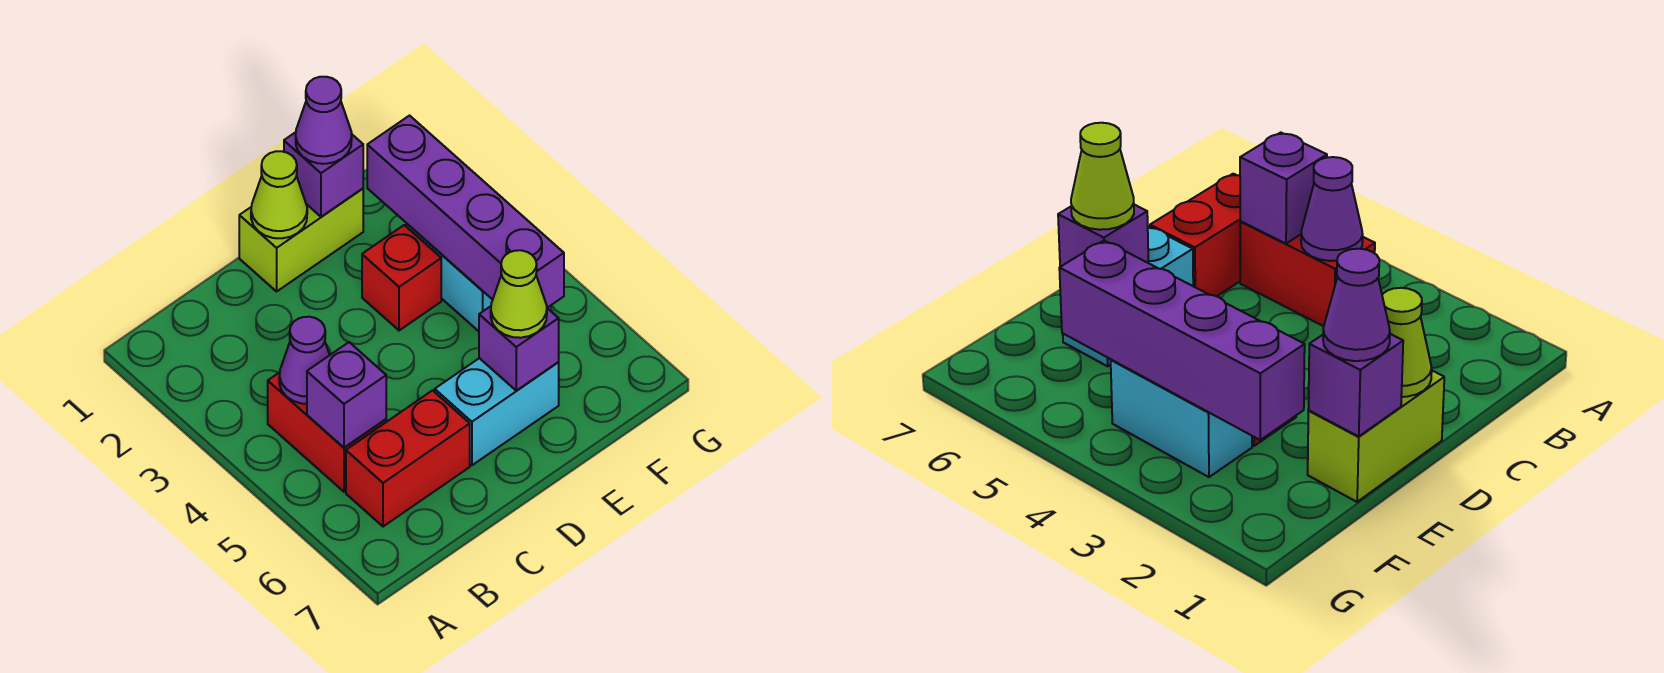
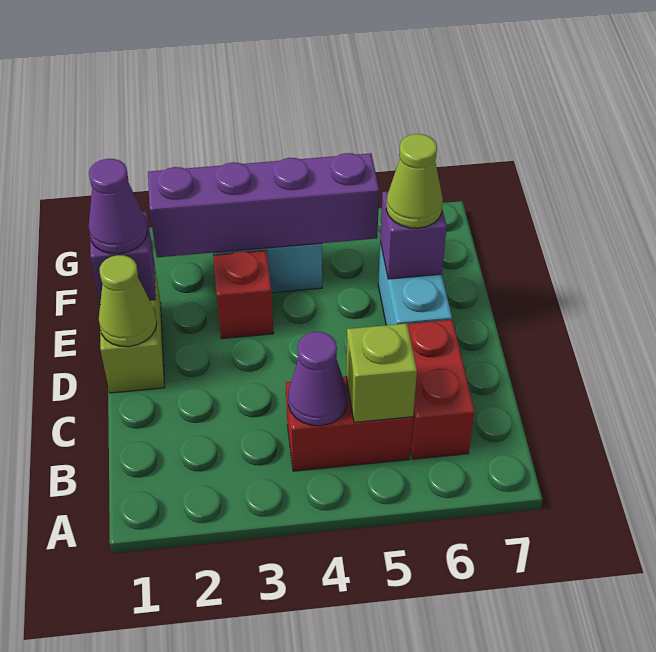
purple brick B5 level 2 -> lime brick B5 level 2

